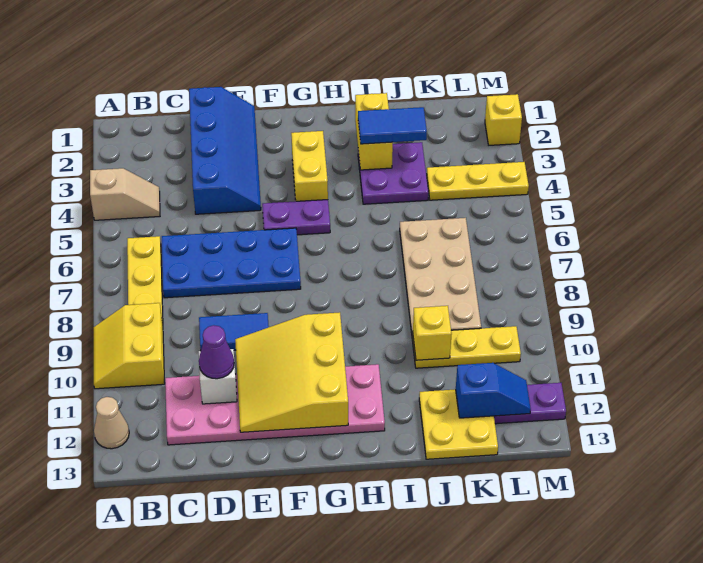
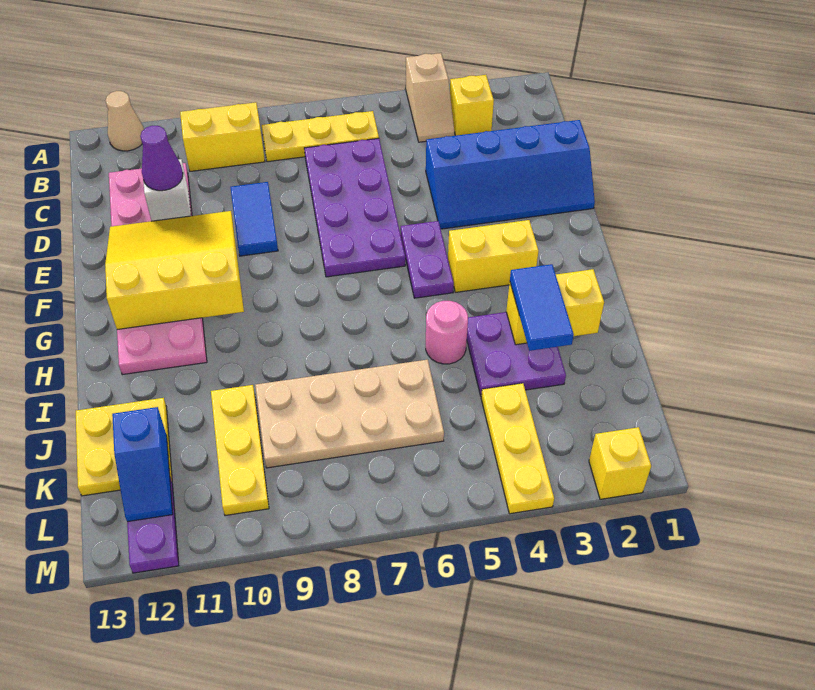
blue plate C6:F7 level 1 -> purple plate C6:F7 level 1
none -> pink round brick I5 level 1
yellow brick J10 level 2 -> yellow brick B3 level 1

